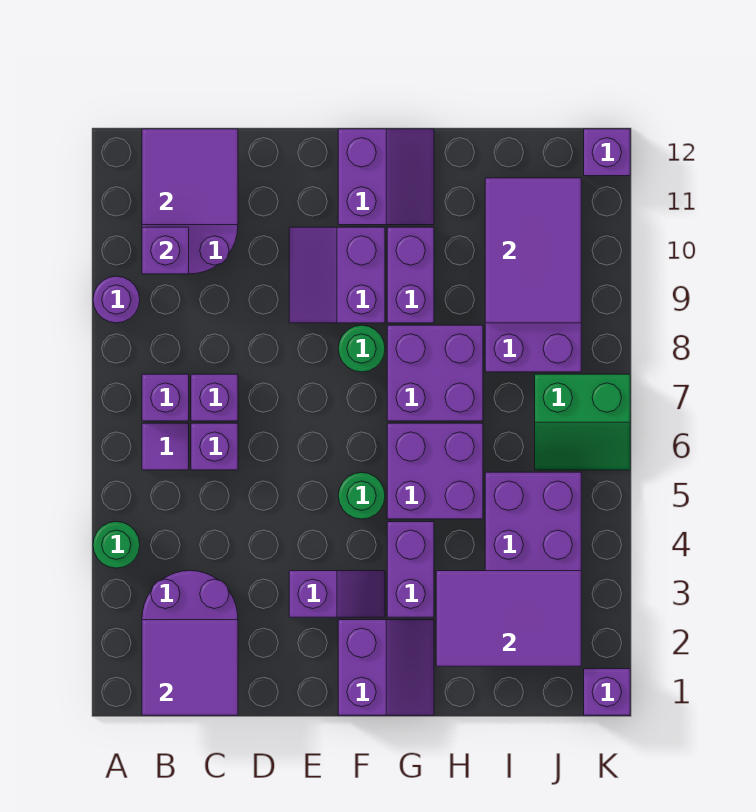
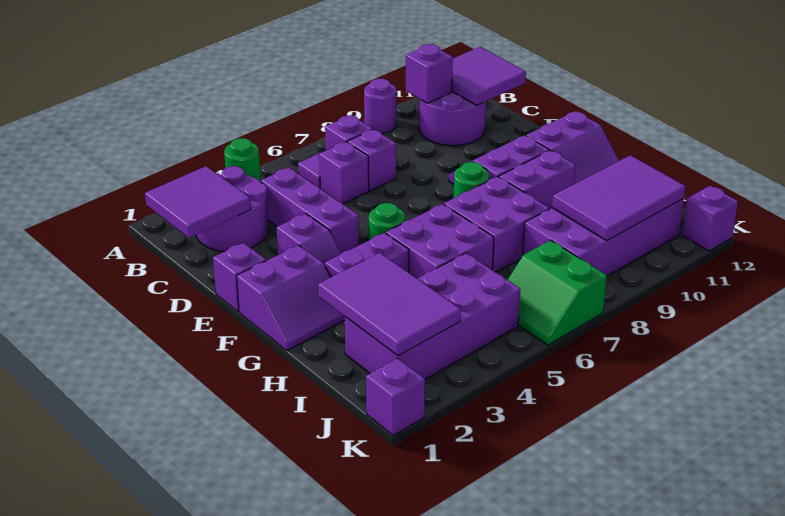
none -> purple brick C4:E4 level 1
none -> purple brick E1 level 1

